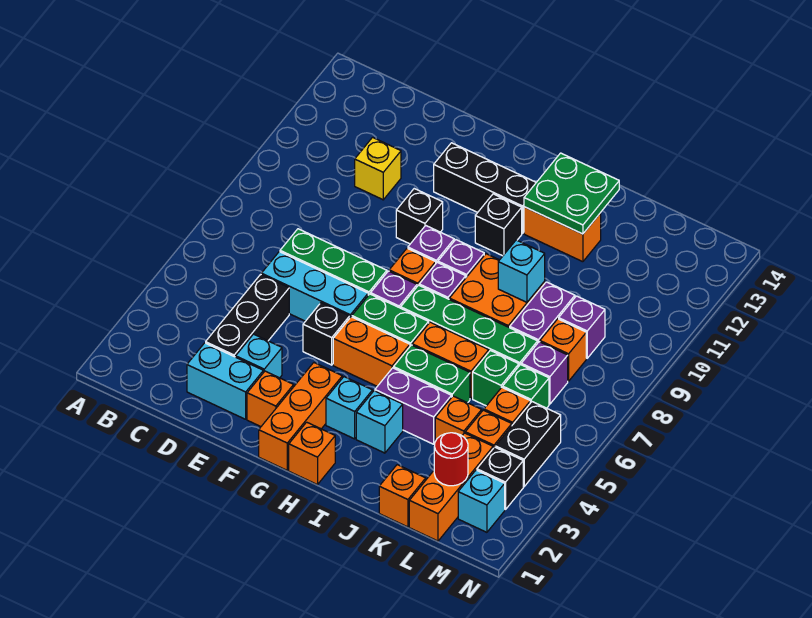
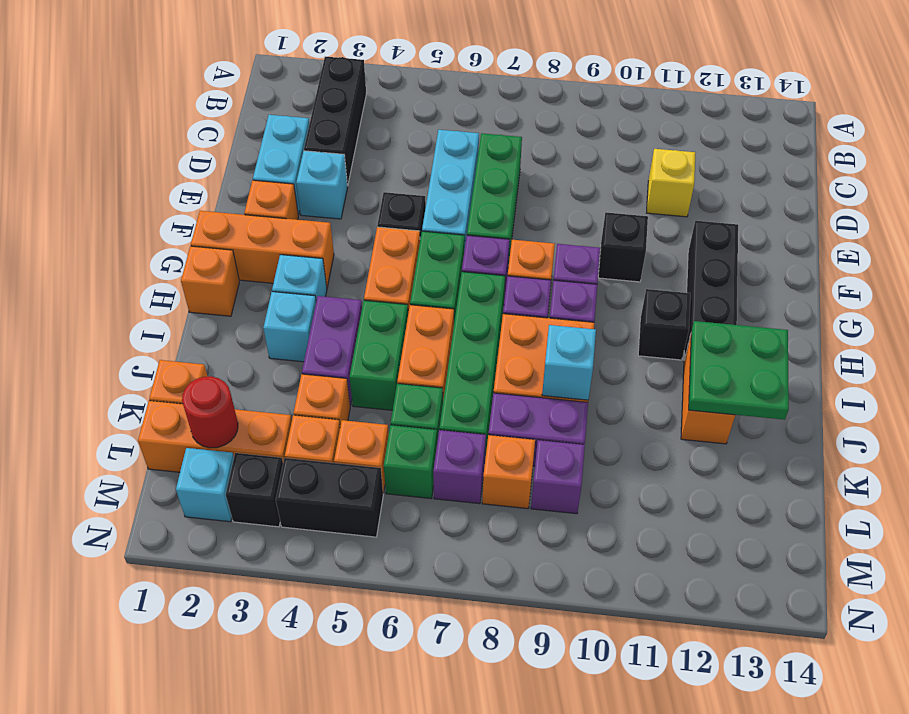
black brick D3:D5 level 1 -> black brick B3:D3 level 1

